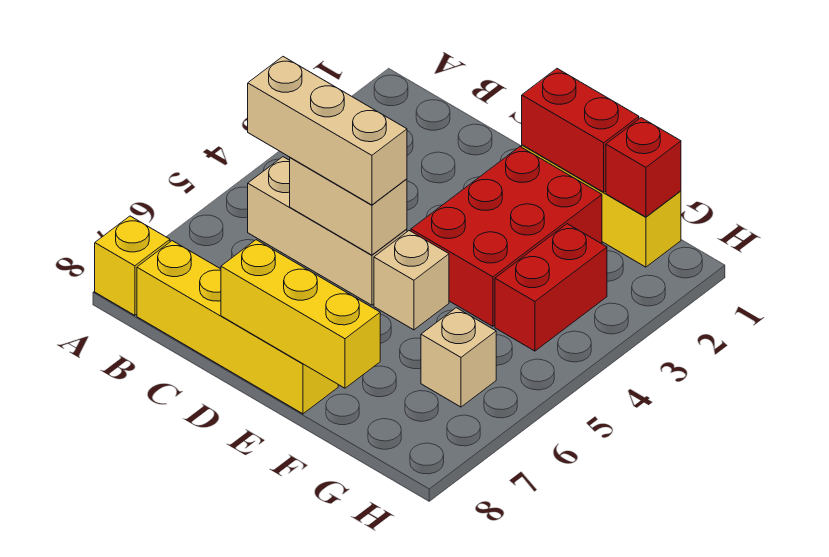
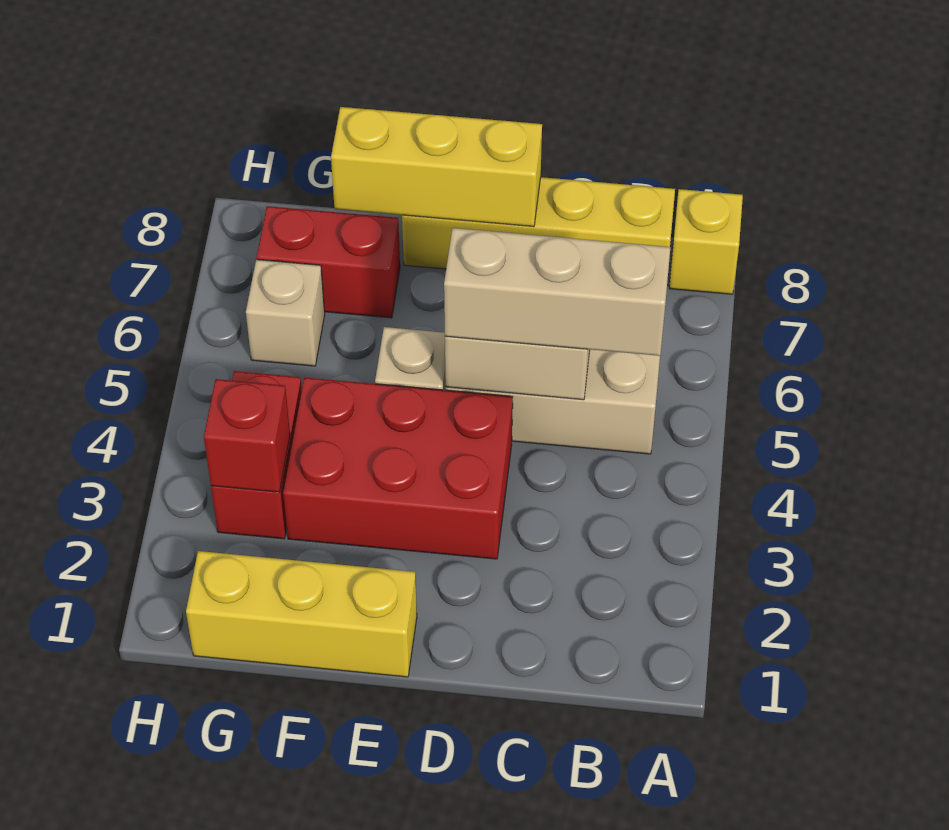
red brick E1:F1 level 2 -> red brick F7:G7 level 1
red brick E2:F4 level 1 -> red brick D3:F4 level 1
red brick G1 level 2 -> red brick G3 level 2

